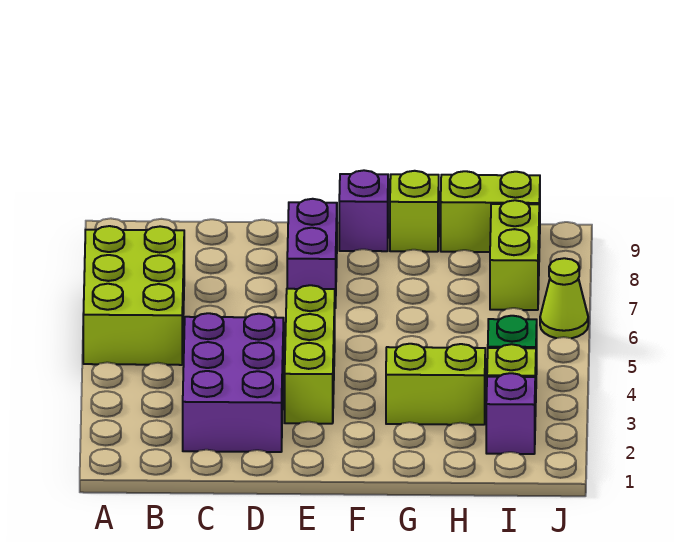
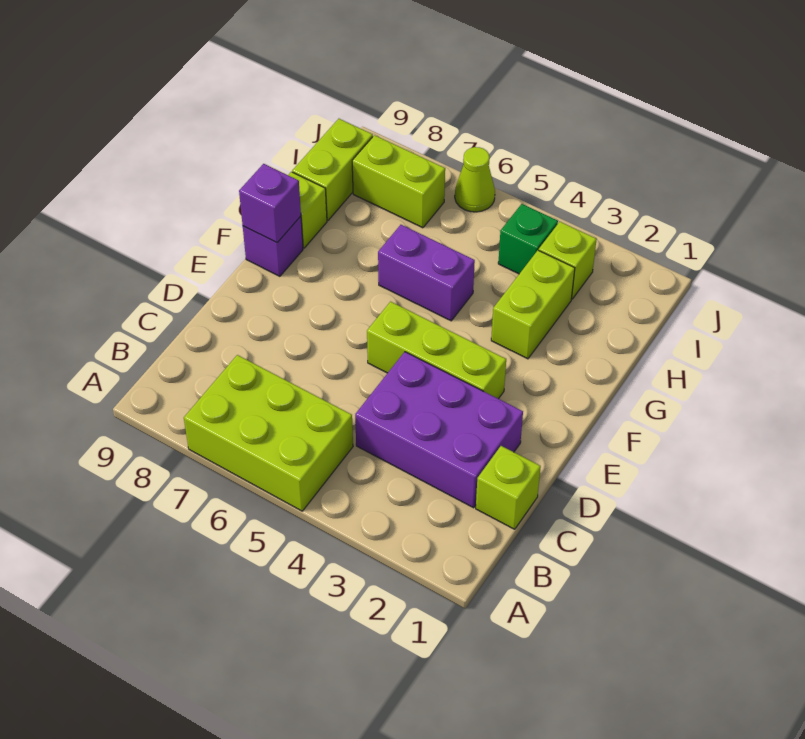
none -> lime brick C1 level 1
purple brick E7:E8 level 1 -> purple brick G5:G6 level 1
purple brick I2 level 1 -> purple brick F9 level 2

